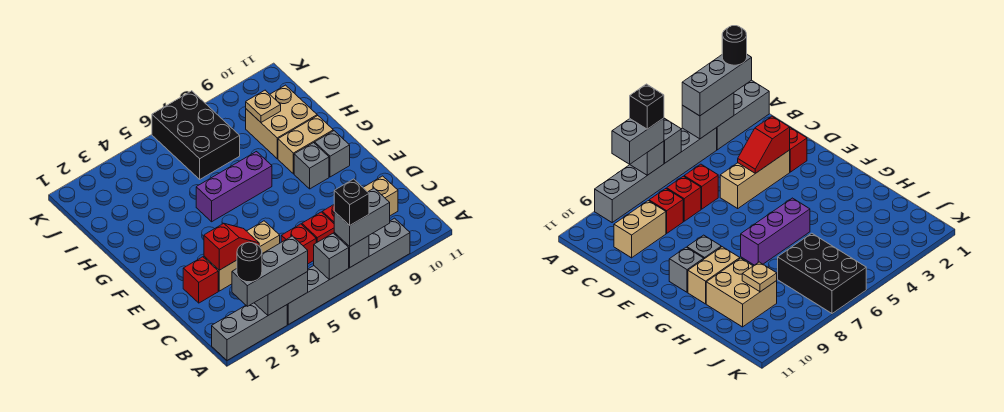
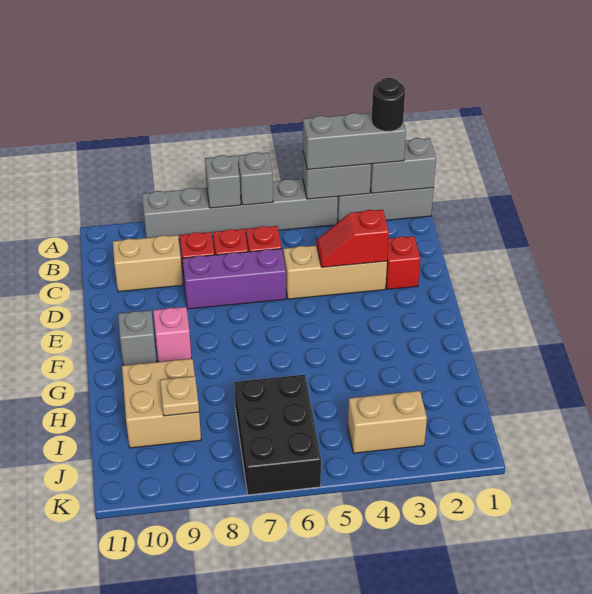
grey brick A7:A8 level 3 -> grey brick A1:A2 level 2
black brick A7 level 4 -> none
grey brick F9 level 1 -> pink brick F9 level 1
purple brick G5:G7 level 1 -> purple brick D6:D8 level 1
tan brick G9:G10 level 1 -> tan brick J3:J4 level 1

